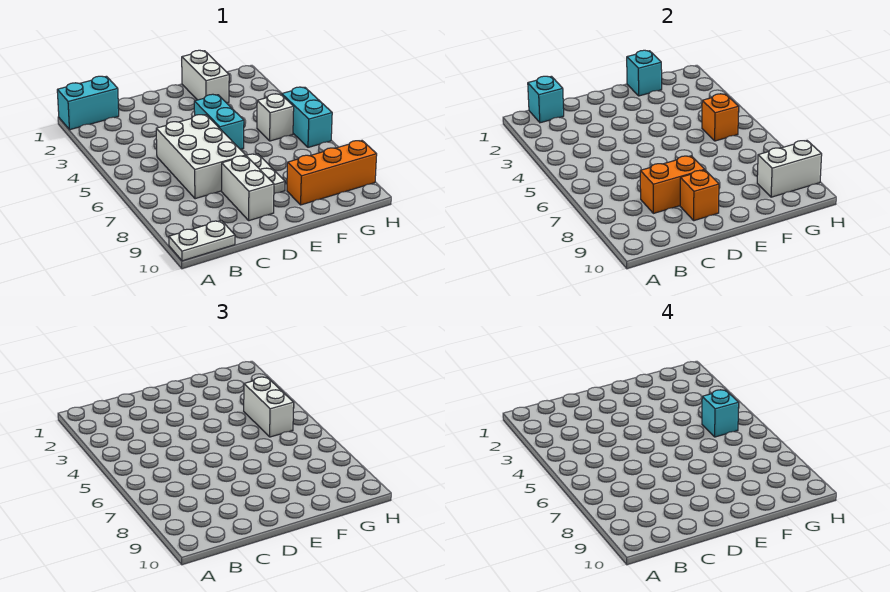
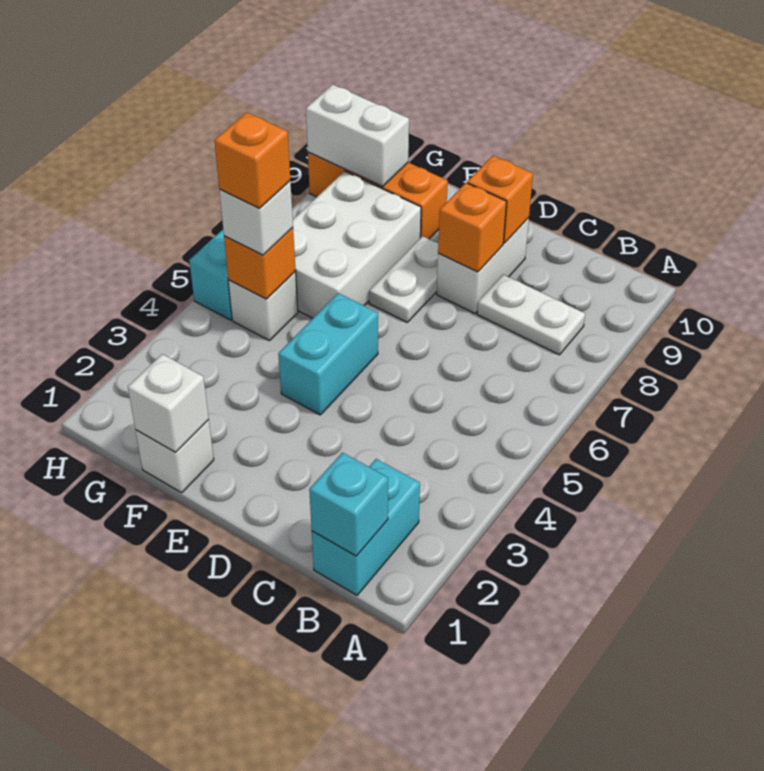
cyan brick A1:B1 level 1 -> cyan brick B1:B2 level 1
white plate A10:B10 level 1 -> white plate B8:C8 level 1
white brick C5:D7 level 1 -> white brick F6:G8 level 1
orange brick C8:D8 level 2 -> orange brick D8 level 2
white brick F1:F2 level 1 -> white brick F1 level 1
cyan brick F1 level 2 -> white brick F1 level 2
white brick G4:G5 level 3 -> white brick G5 level 3
cyan brick G5 level 4 -> orange brick G5 level 4

